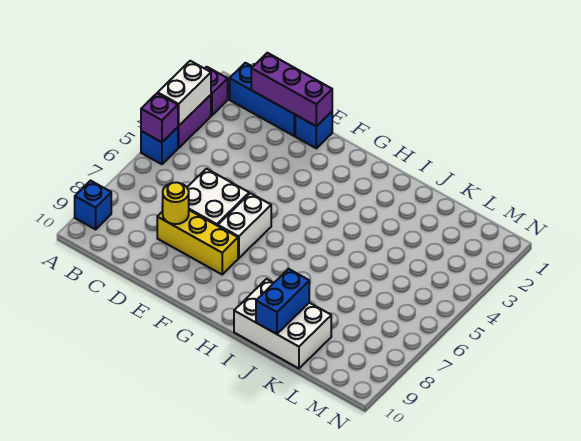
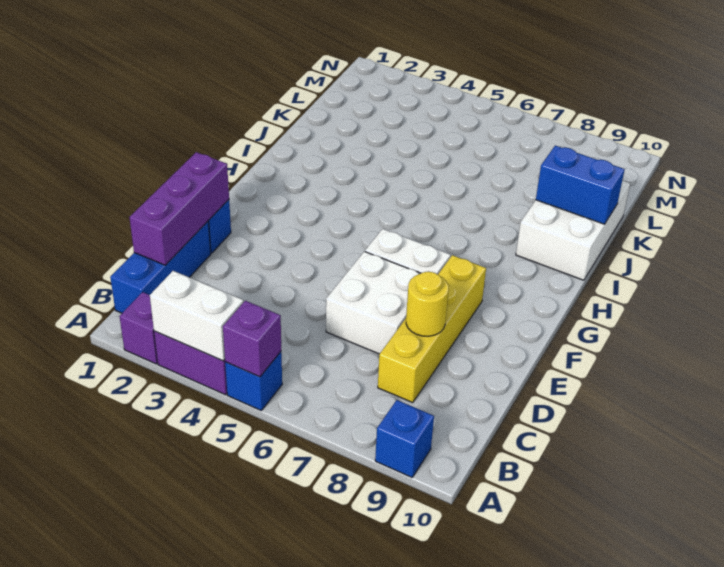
yellow brick D8:F8 level 1 -> yellow brick C8:F8 level 1

